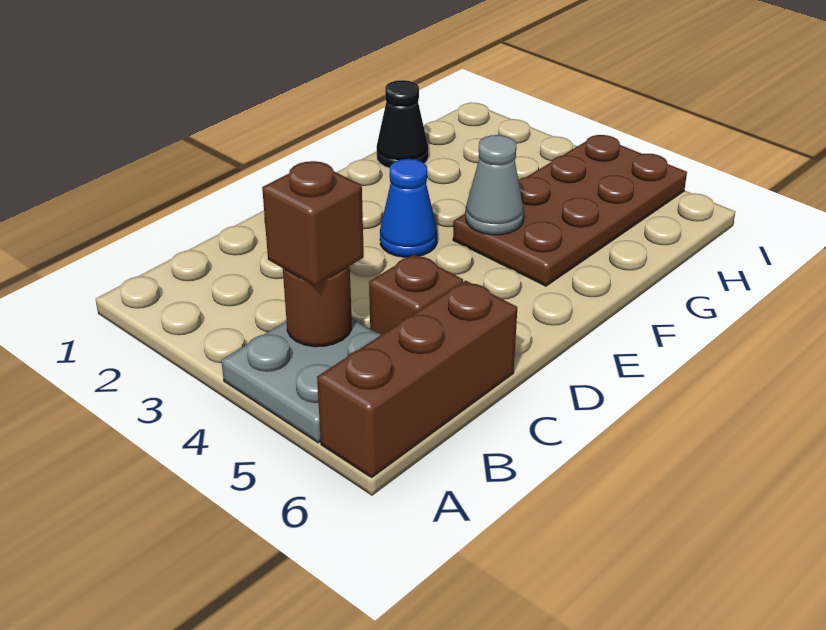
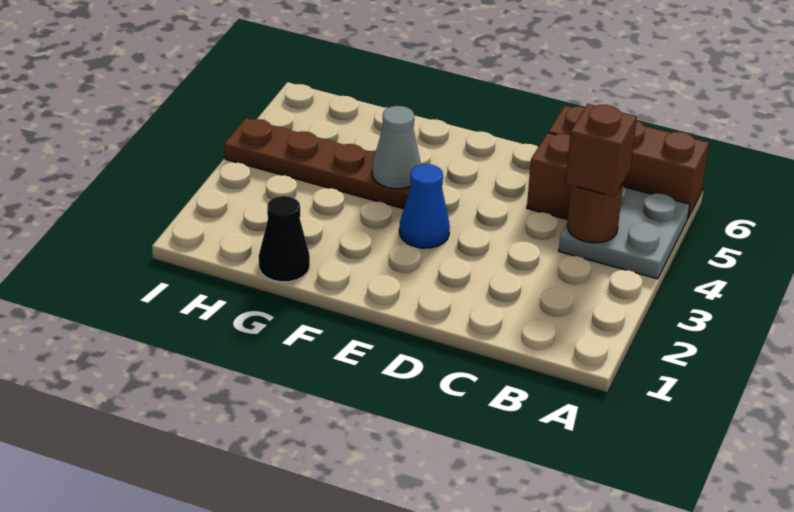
brown plate F4:I5 level 1 -> brown plate F4:I4 level 1

